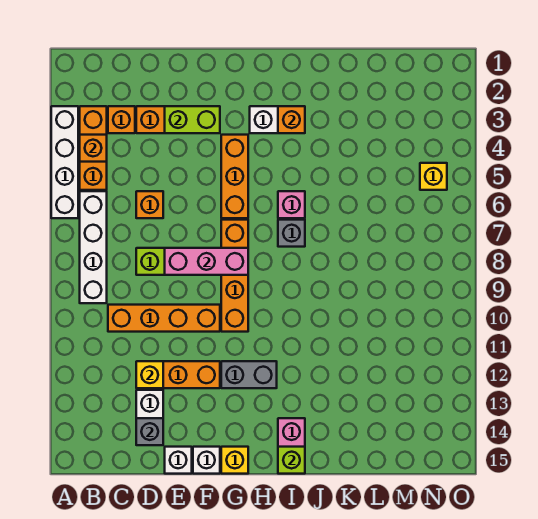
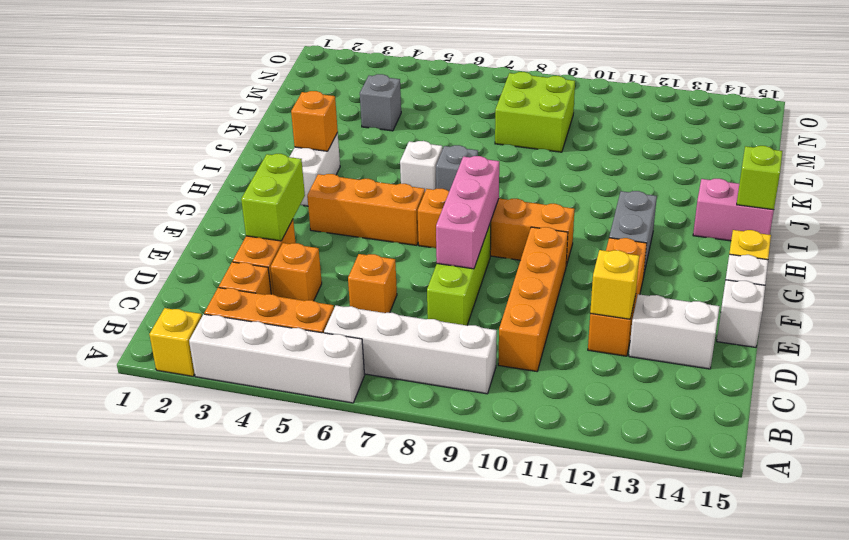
orange brick B4 level 2 -> orange brick D4 level 1
grey brick D14 level 2 -> grey brick L4 level 1
pink brick I6 level 1 -> white brick I6 level 1
none -> lime brick L8:M9 level 1
yellow brick N5 level 1 -> yellow brick A2 level 1

